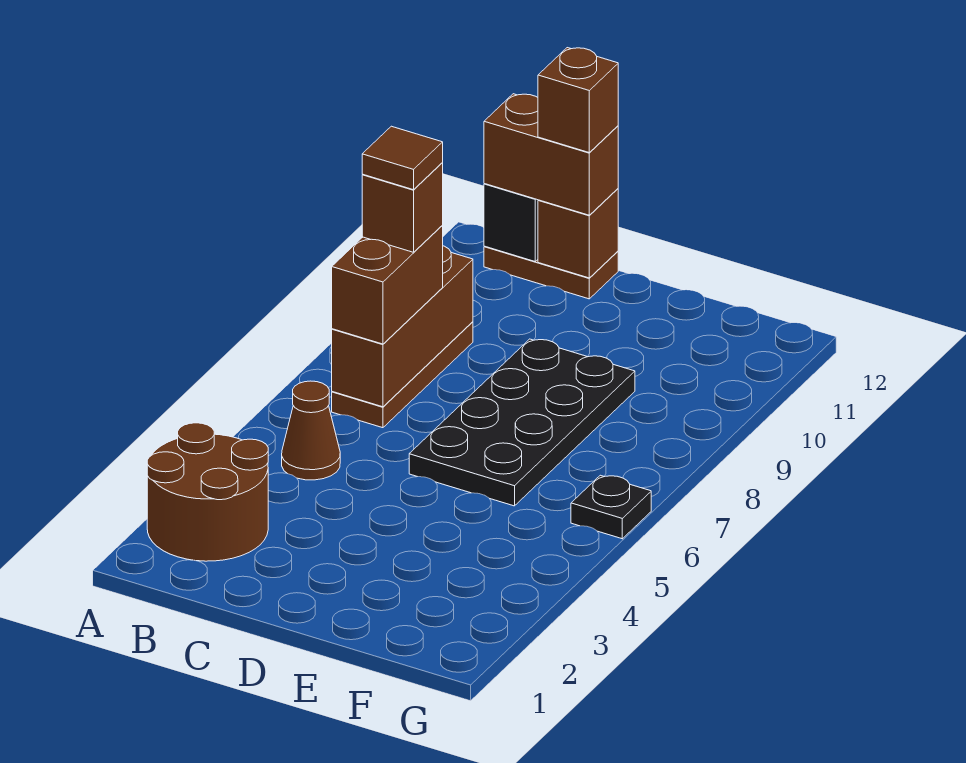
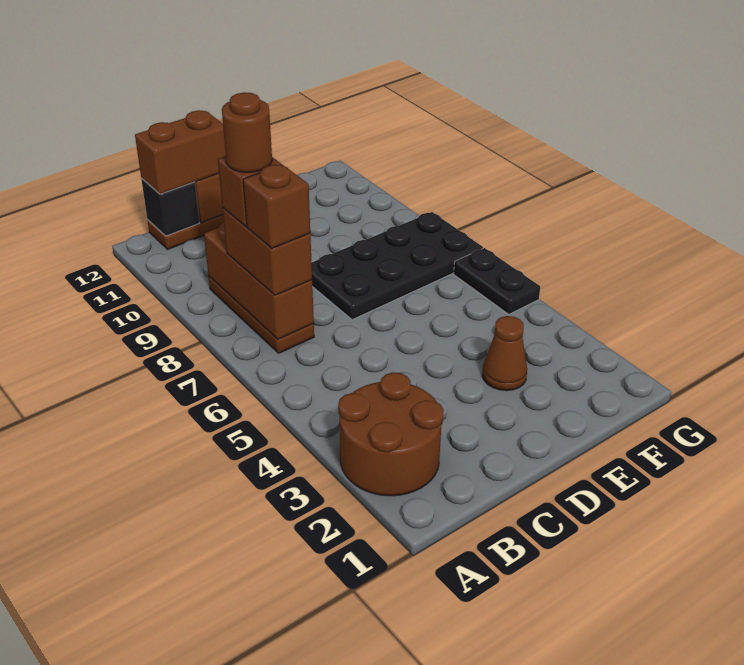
brown cone B5 level 1 -> brown cone E3 level 1
brown tile B8 level 5 -> brown round brick B8 level 5
brown brick C12 level 4 -> brown brick B7 level 4
black plate D6:E9 level 1 -> black plate D7:G8 level 1
black plate G6 level 1 -> black plate G5:G6 level 1

